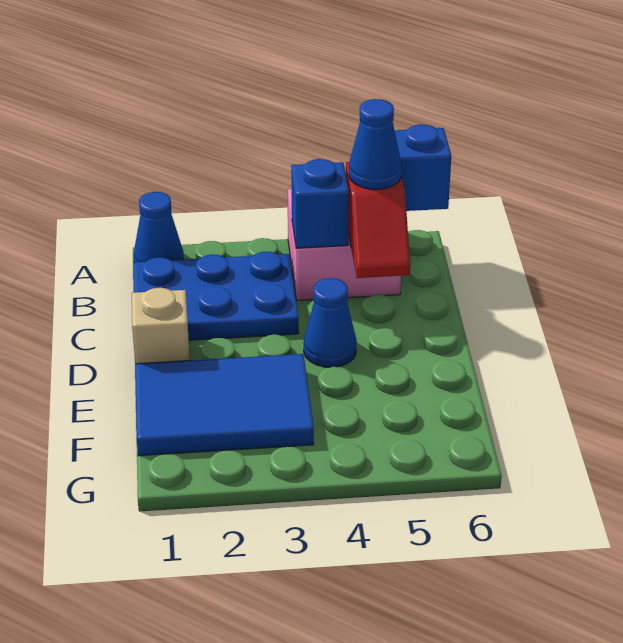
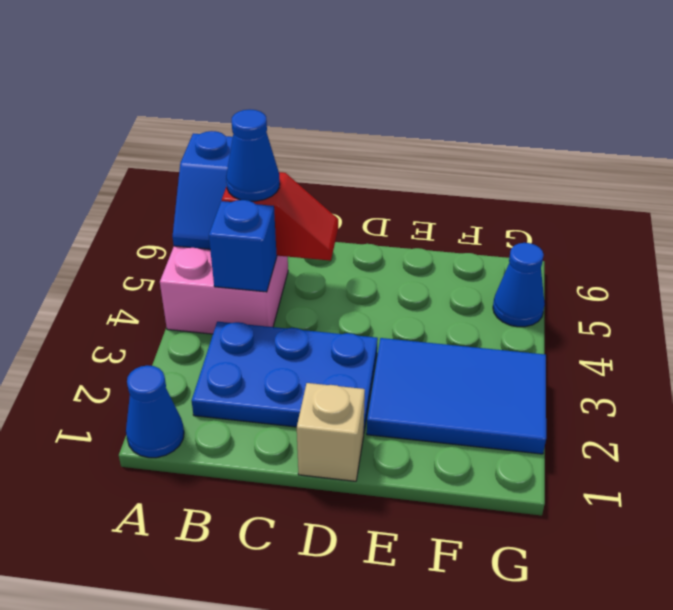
blue plate B1:C3 level 1 -> blue plate B2:D3 level 1
blue cone D4 level 1 -> blue cone G5 level 1
blue tile E1:F3 level 1 -> blue tile E2:G3 level 1

